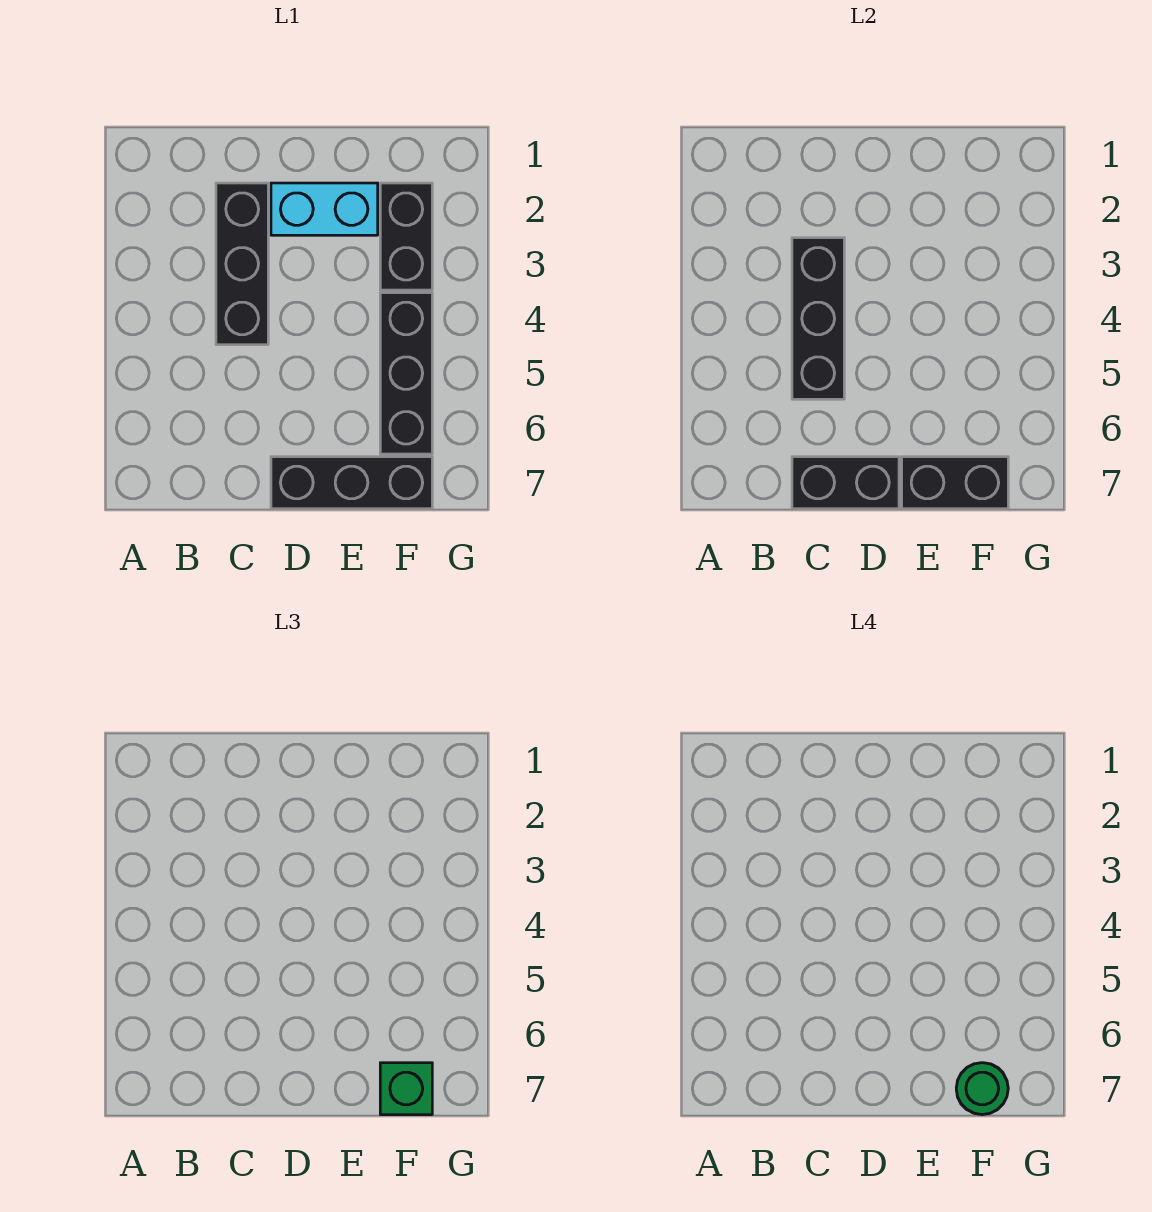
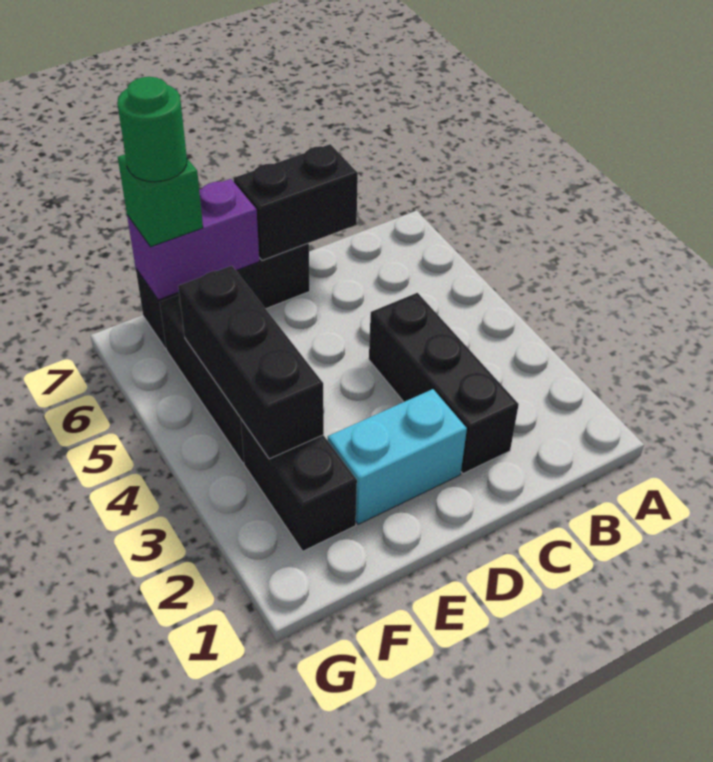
black brick C3:C5 level 2 -> black brick F3:F5 level 2
black brick E7:F7 level 2 -> purple brick E7:F7 level 2

